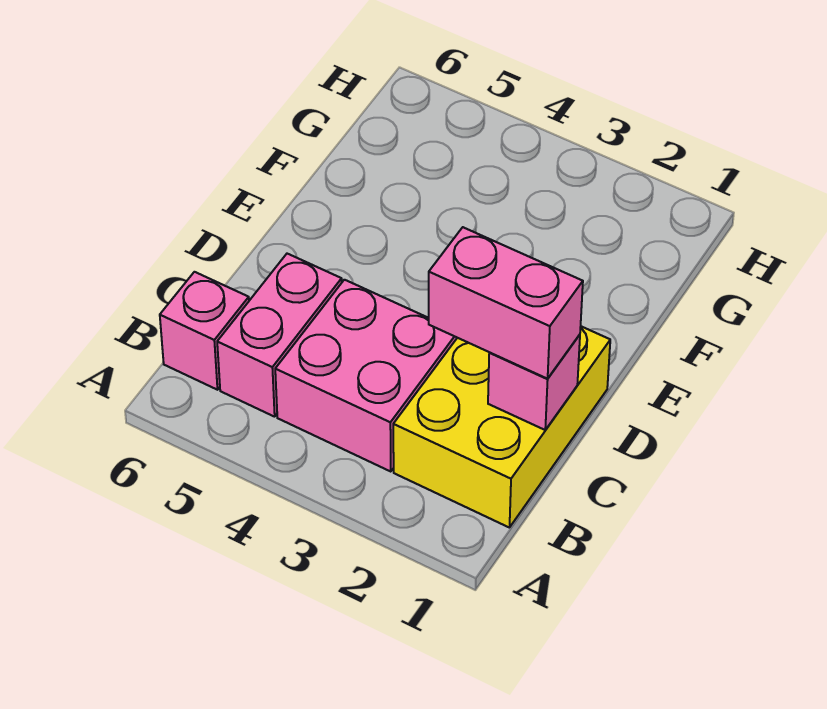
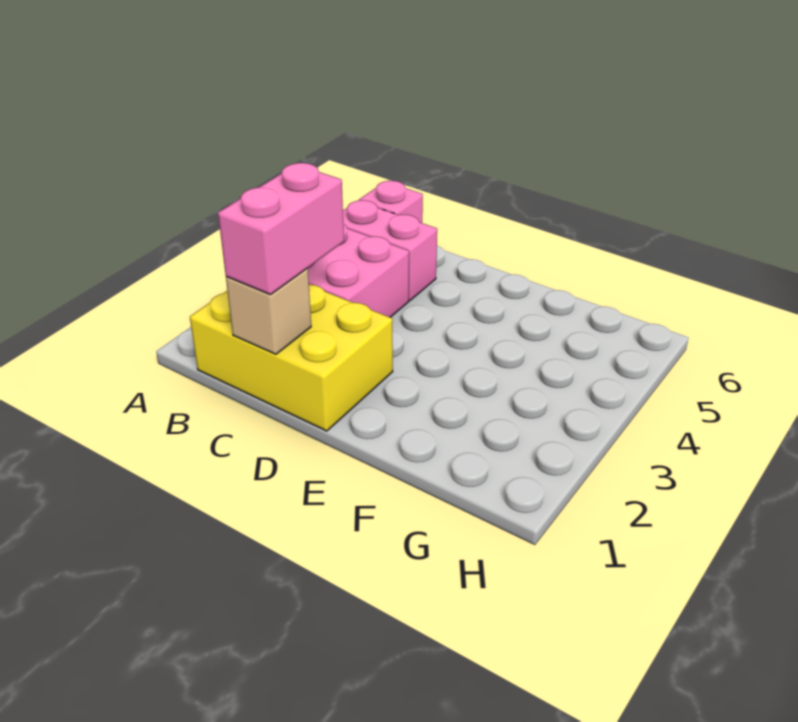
pink brick C1 level 2 -> tan brick C1 level 2

